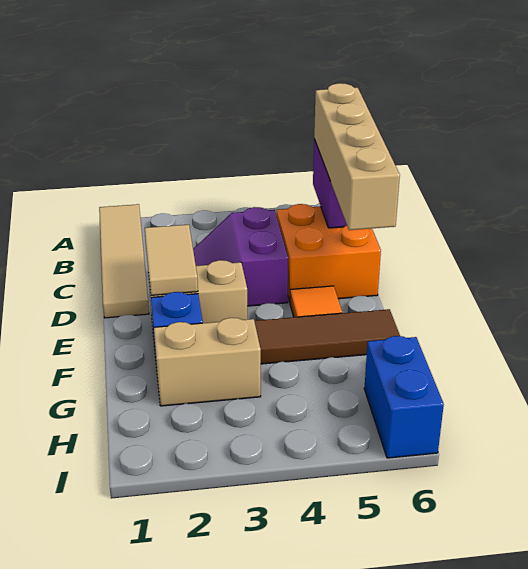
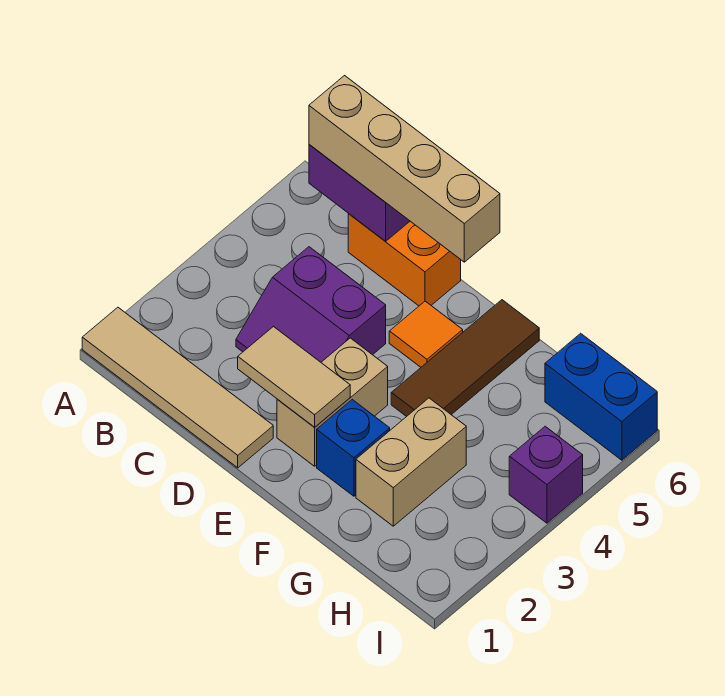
orange brick C5:D6 level 1 -> orange brick C6:D6 level 1
none -> purple brick I4 level 1

